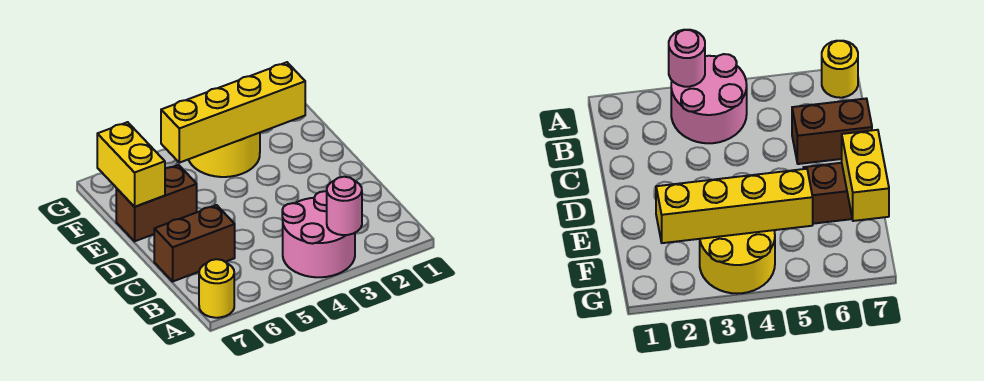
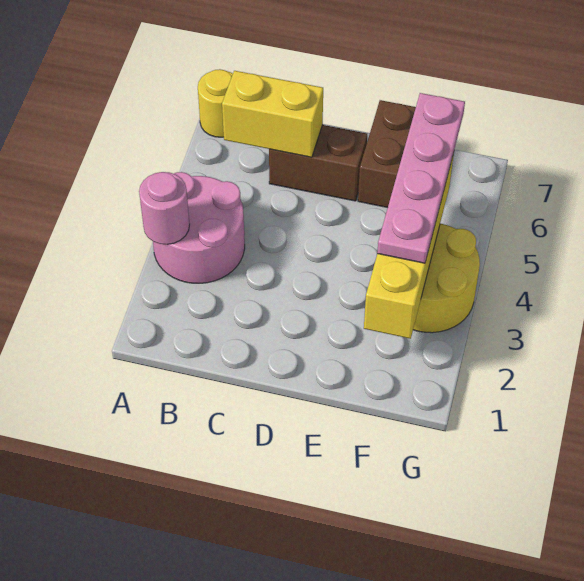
brown brick C6:C7 level 1 -> brown brick C6:D6 level 1
yellow brick E7:F7 level 2 -> yellow brick B6:C6 level 2
none -> pink plate F3:F6 level 3

